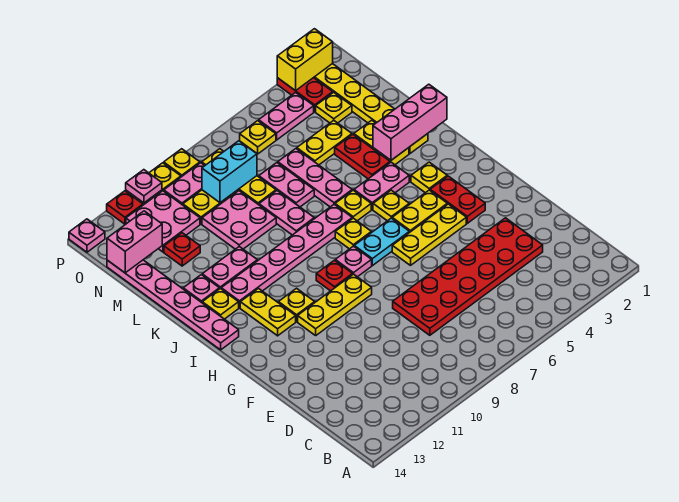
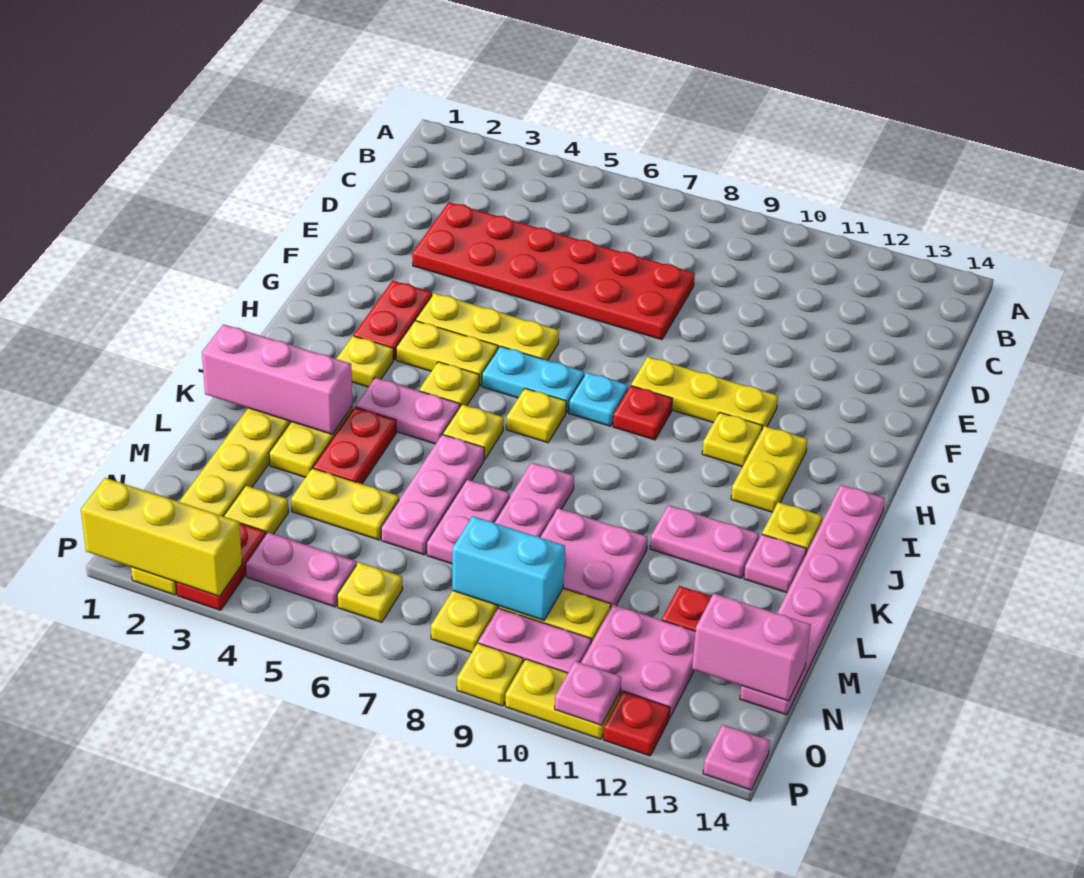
pink plate H8 level 1 -> cyan plate H8 level 1
pink plate J7:J12 level 1 -> none
yellow brick P2:P3 level 2 -> yellow brick P1:P3 level 2

